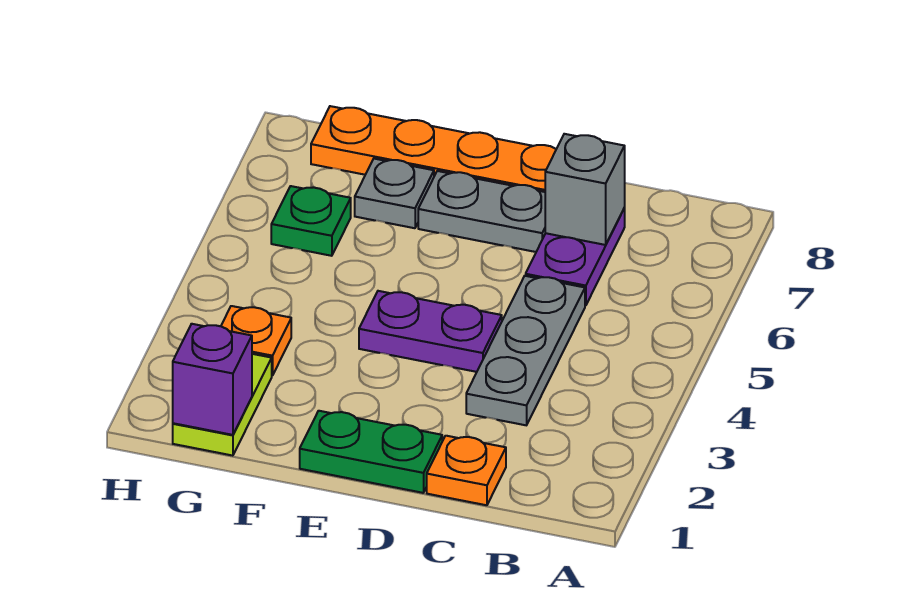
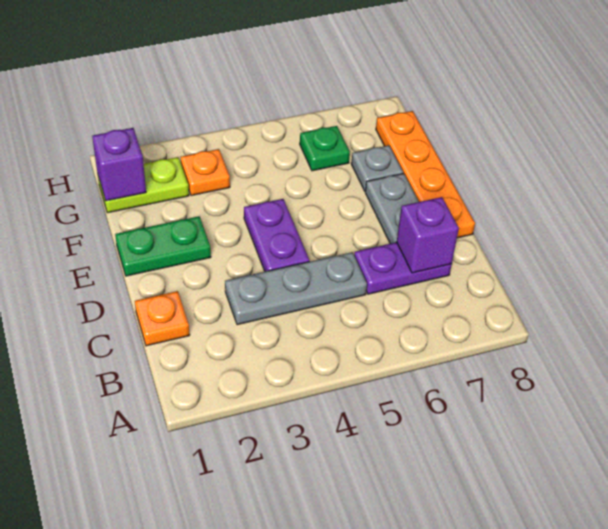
grey brick C7 level 2 -> purple brick C7 level 2
green plate D1:E1 level 1 -> green plate E1:E2 level 1

